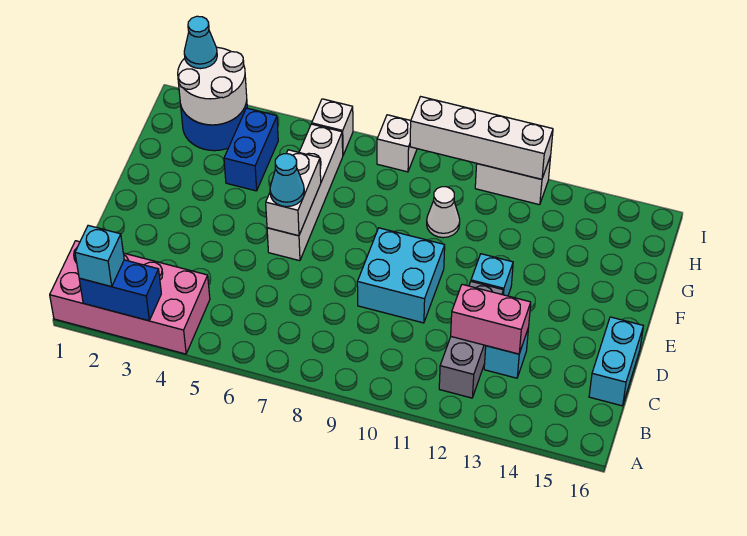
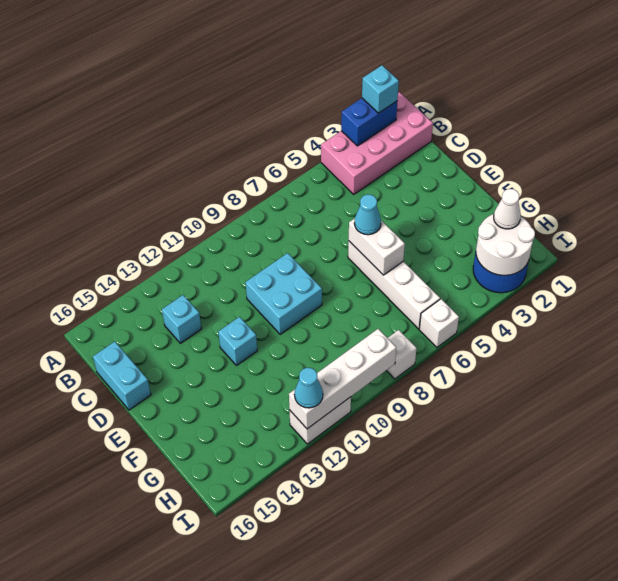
grey brick B12:D12 level 1 -> none
pink brick C12:C13 level 2 -> none
blue brick G4:H4 level 1 -> none
white cone G10 level 1 -> white cone H2 level 3
cyan cone I2 level 3 -> cyan cone I12 level 3

